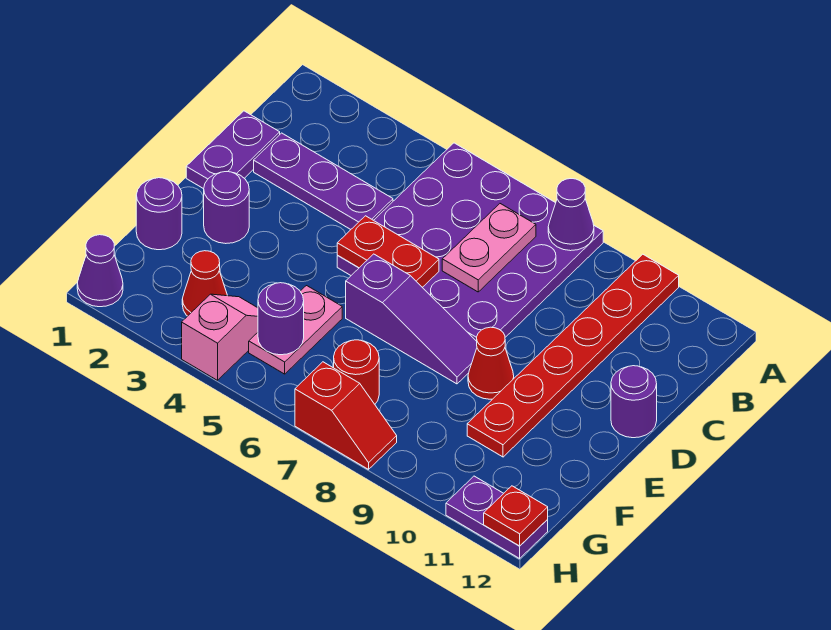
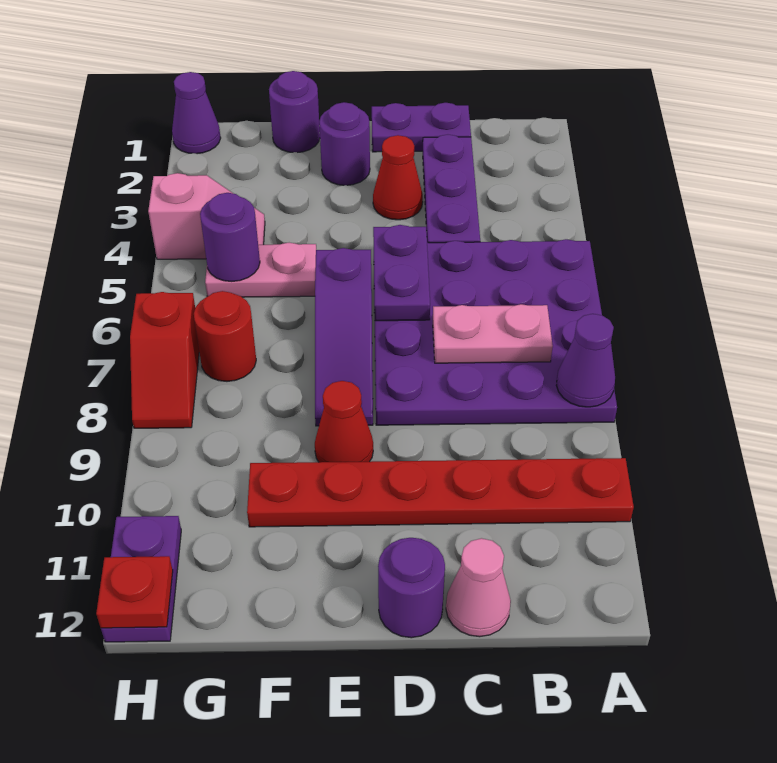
none -> pink cone C12 level 1
red plate D5:D6 level 2 -> purple plate D5:D6 level 2
red cone G3 level 1 -> red cone D3 level 1

